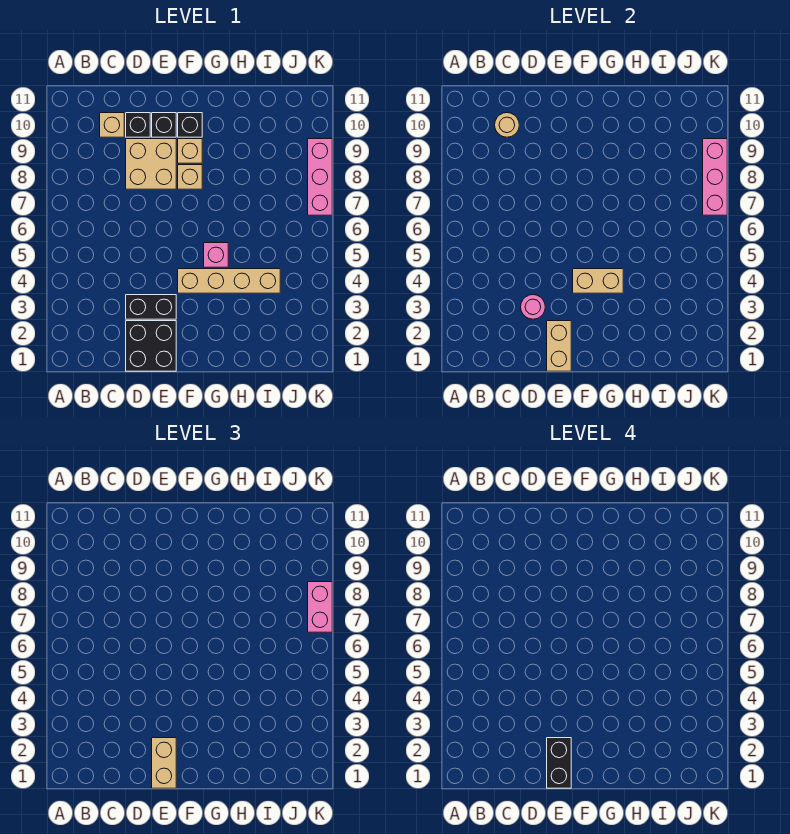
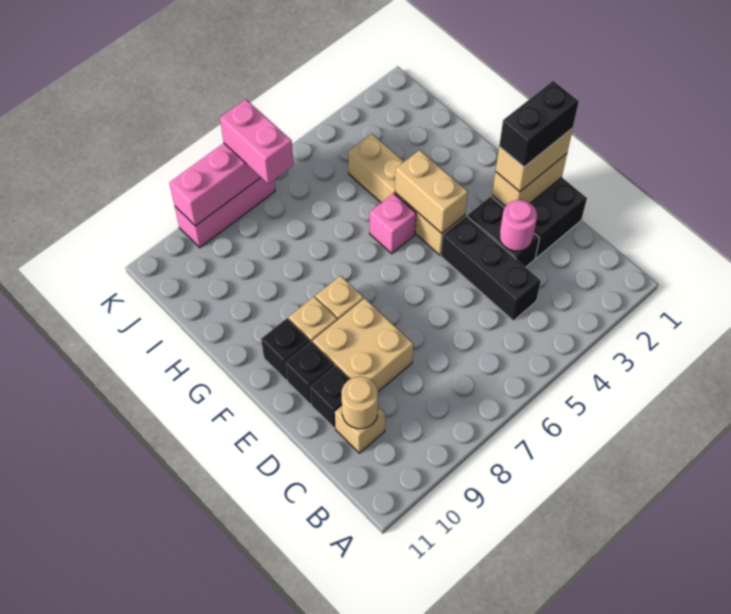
none -> black brick C4:E4 level 1
pink brick K7:K8 level 3 -> pink brick J7:K7 level 3

